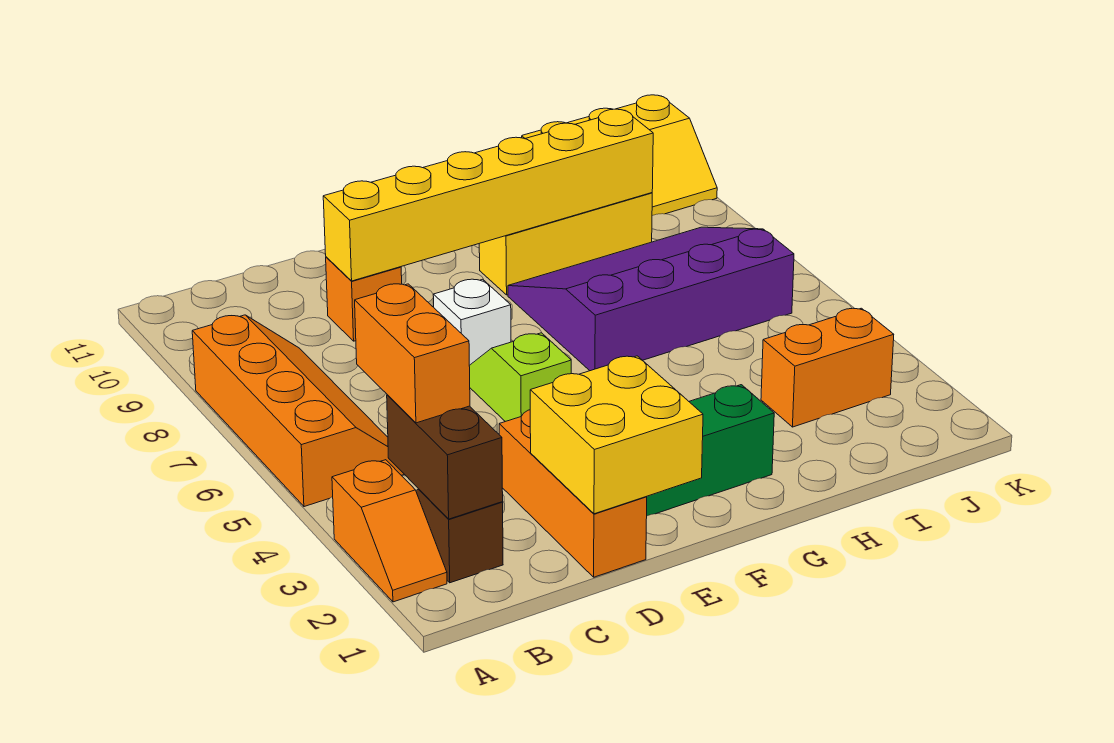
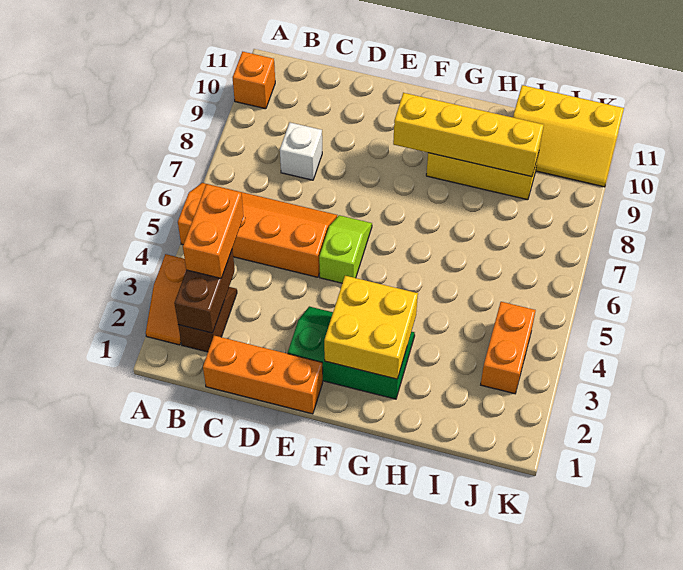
orange slope A5:B8 level 1 top A -> orange slope A5:D6 level 1 top 5
orange brick D1:D3 level 1 -> orange brick C1:E1 level 1
yellow brick D1:E2 level 2 -> yellow brick F2:G3 level 2
orange brick D9 level 1 -> orange brick A10 level 1
yellow brick D9:I9 level 2 -> yellow brick F9:I9 level 2
white brick E7 level 1 -> white brick C8 level 1
purple slope G6:J8 level 1 top 6 -> none
orange brick I3:J3 level 1 -> orange brick J3:J4 level 1

